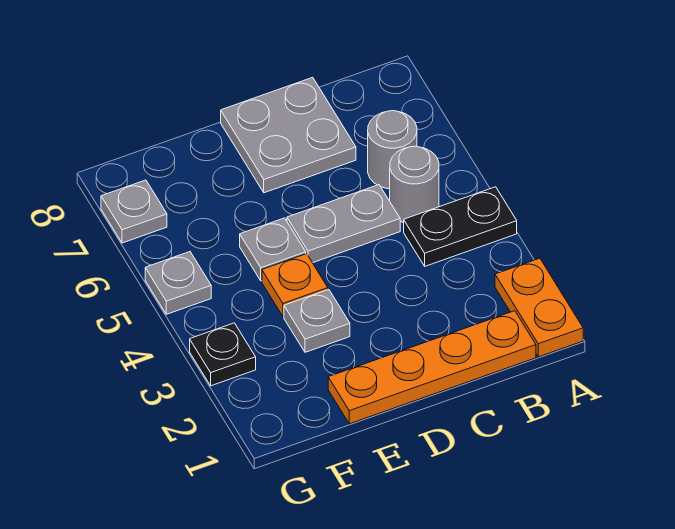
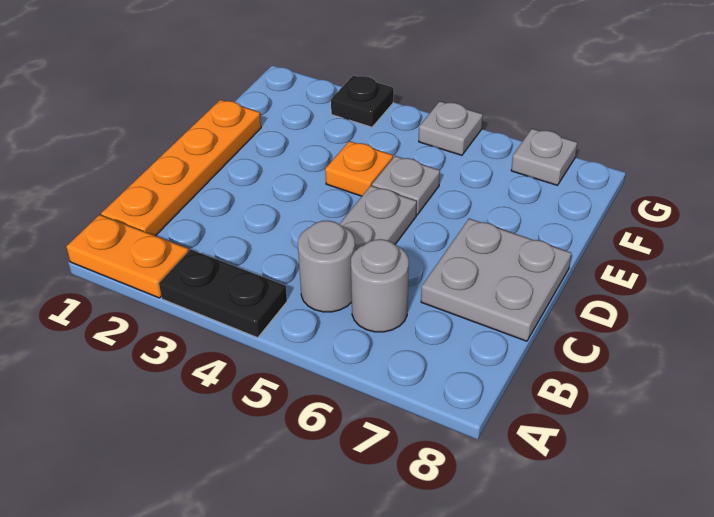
black plate A4:B4 level 1 -> black plate A3:A4 level 1
grey plate E3 level 1 -> none

